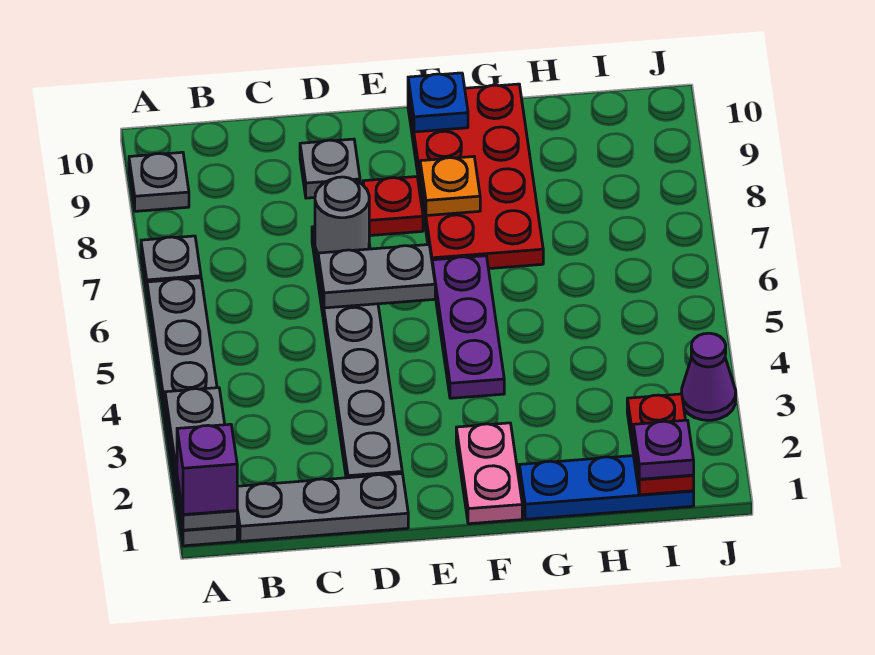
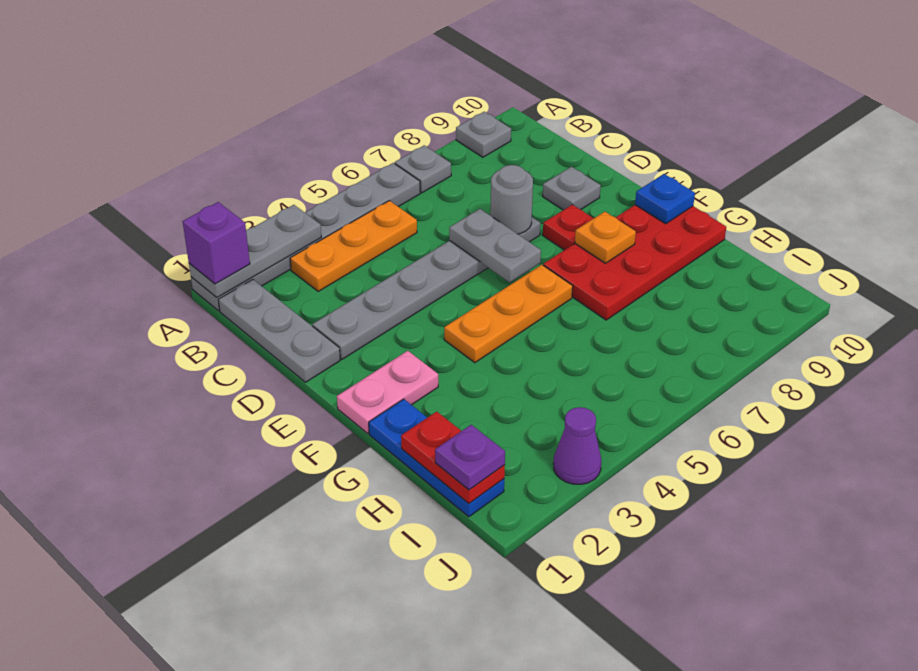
none -> orange plate B3:B5 level 1
purple plate F4:F6 level 1 -> orange plate F4:F6 level 1
red plate I1:I2 level 2 -> red plate H1:I1 level 2

